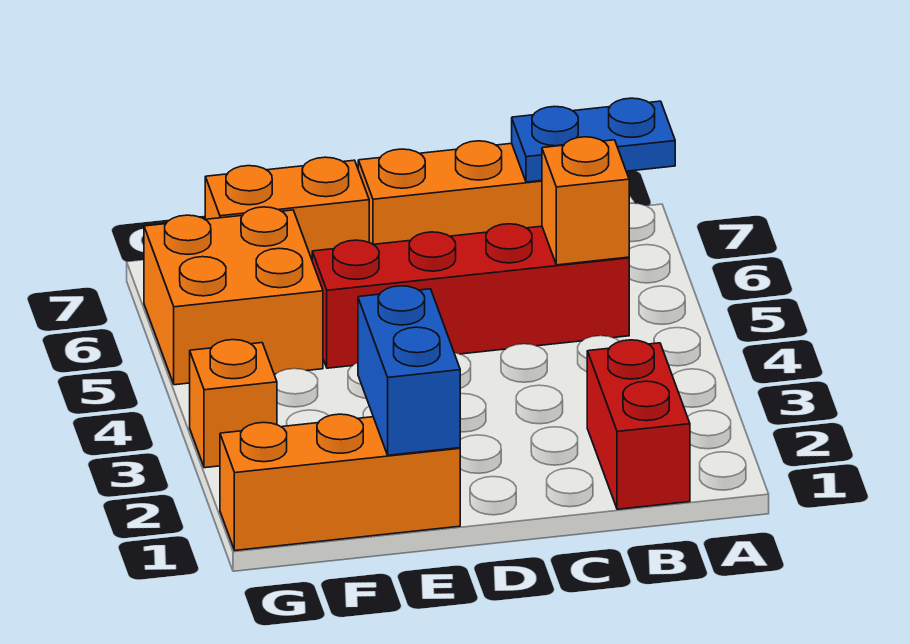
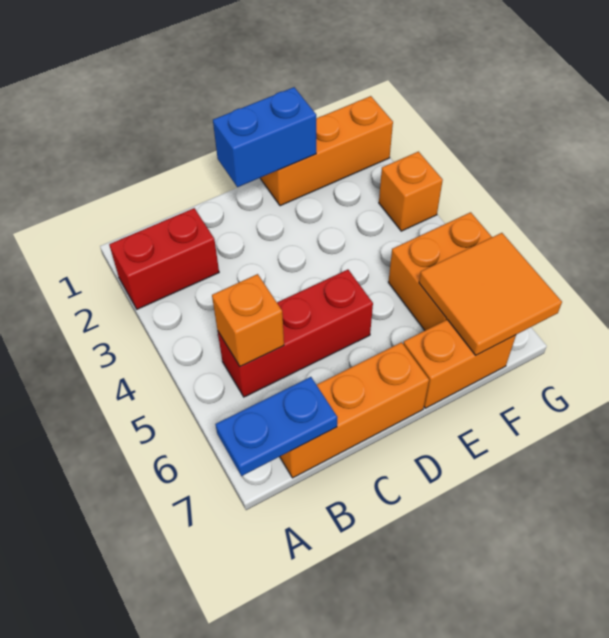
red brick B1:B2 level 1 -> red brick A2:B2 level 1
red brick B5:E5 level 1 -> red brick B5:D5 level 1
blue brick E1:E2 level 2 -> blue brick D1:E1 level 2
none -> orange tile F6:G7 level 2

